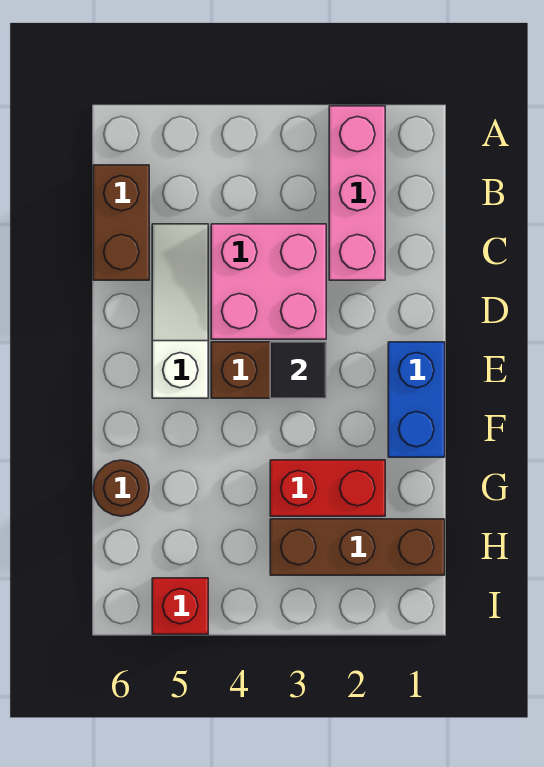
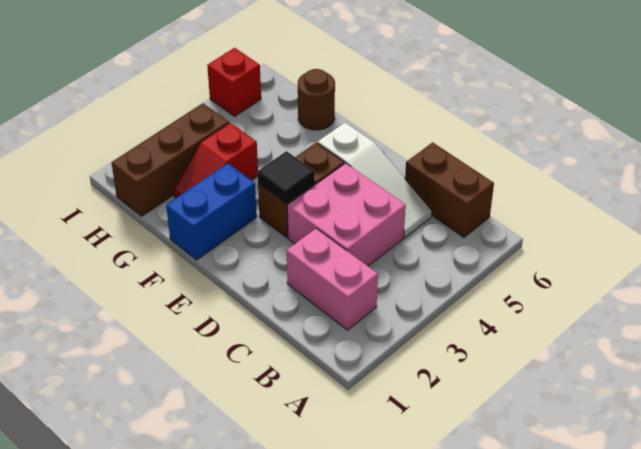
pink brick A2:C2 level 1 -> pink brick B2:C2 level 1
blue brick E1:F1 level 1 -> blue brick F1:F2 level 1
red brick G2:G3 level 1 -> red slope G2:G3 level 1 top 3

